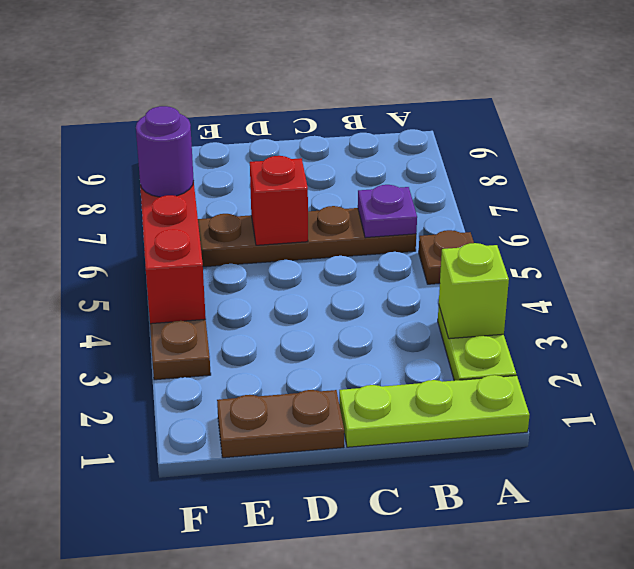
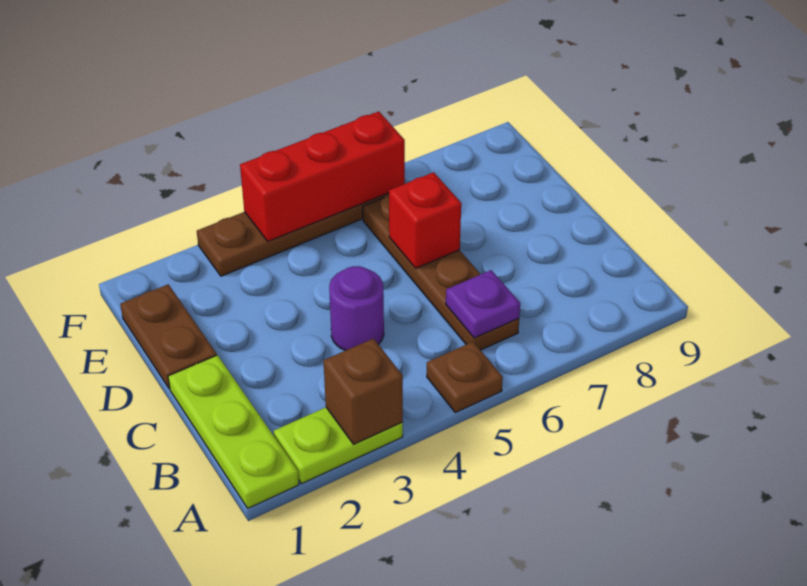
lime brick A3 level 2 -> brown brick A3 level 2
purple round brick F6 level 3 -> purple round brick C4 level 1

